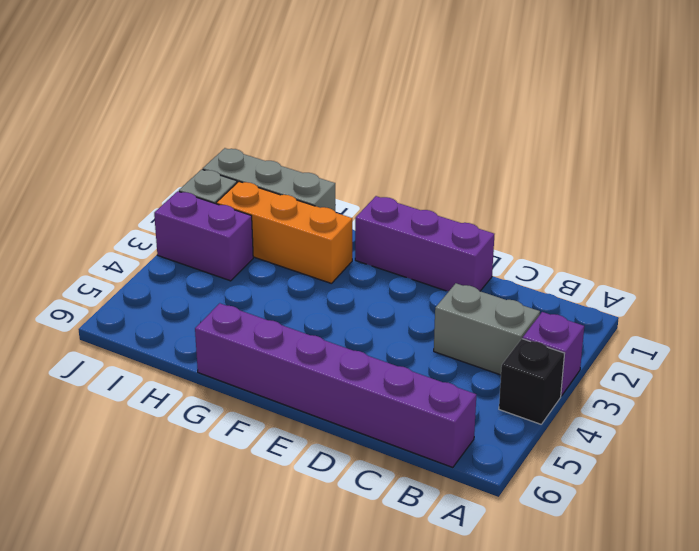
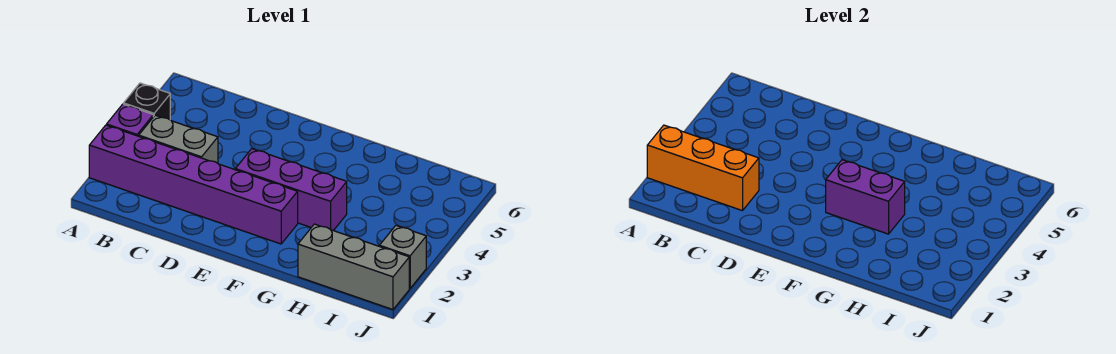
purple brick B6:G6 level 1 -> purple brick A2:F2 level 1
purple brick D1:F1 level 1 -> purple brick E3:G3 level 1
orange brick G2:I2 level 1 -> orange brick A2:C2 level 2
purple brick I3:J3 level 1 -> purple brick F3:G3 level 2

